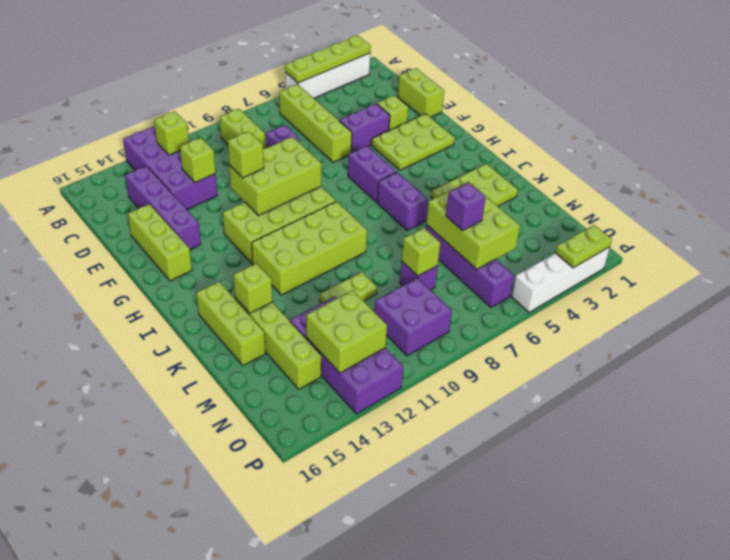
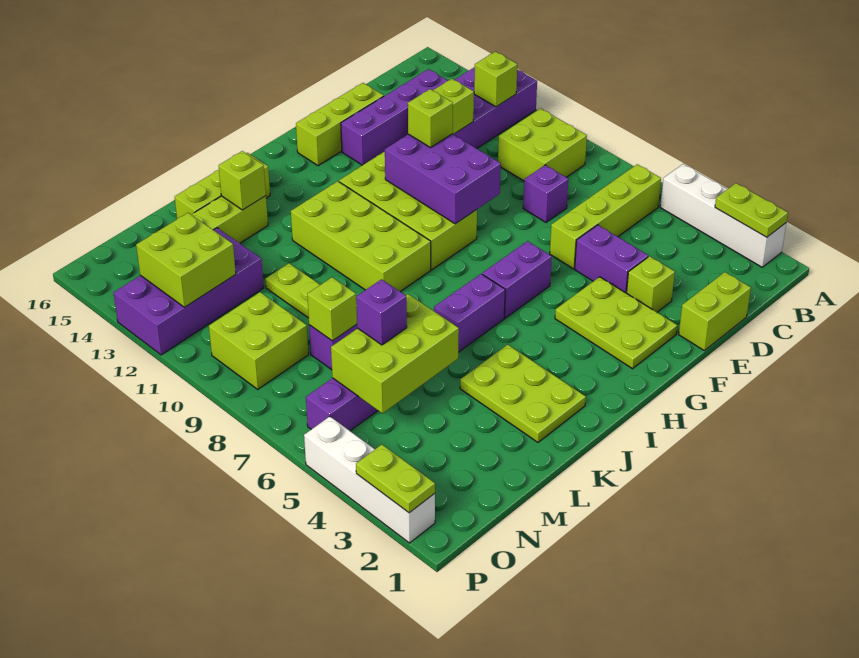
lime plate A2:A5 level 2 -> lime plate A2:A3 level 2
lime brick B9:C9 level 1 -> lime brick B9:C10 level 1
lime brick F9:G11 level 2 -> purple brick F9:G11 level 2
purple brick N9:O10 level 1 -> lime brick N9:O10 level 1

